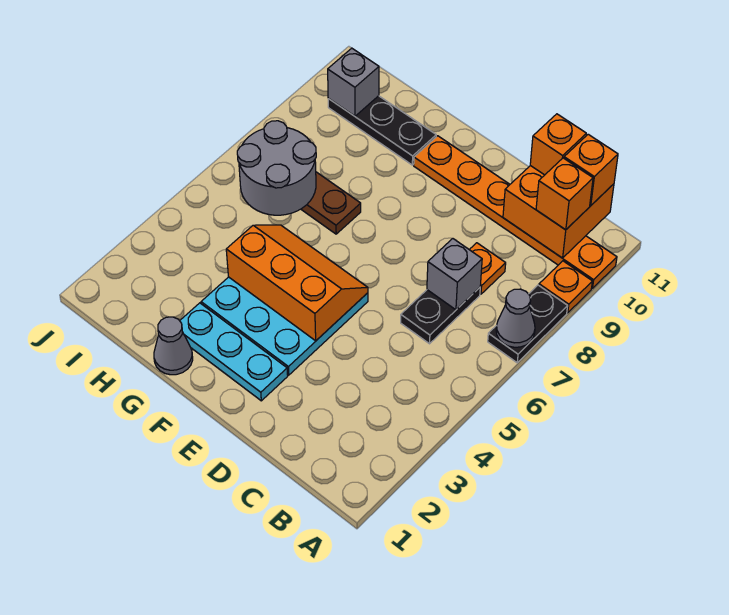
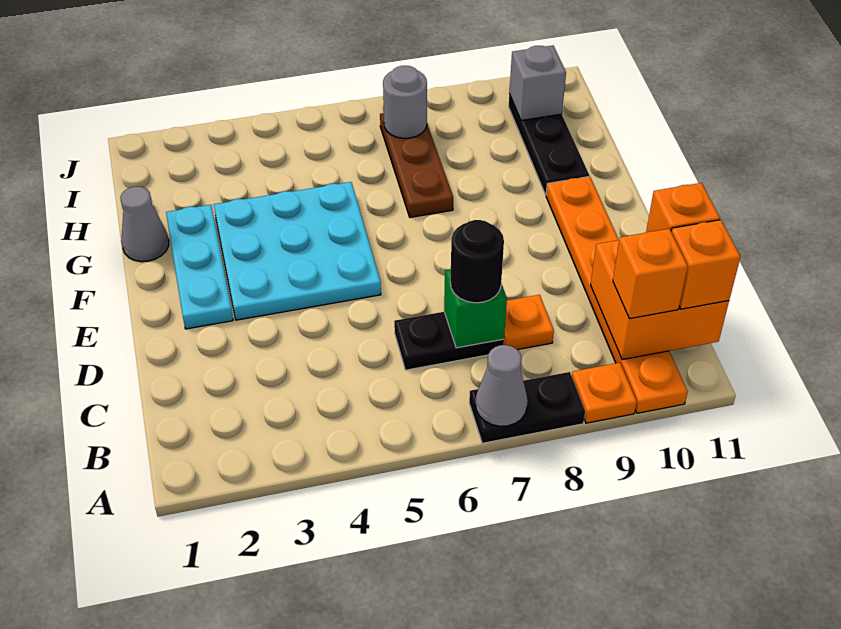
grey brick C7 level 2 -> green brick C7 level 2
none -> black round brick C7 level 3
orange slope E4:G5 level 2 top 4 -> none
grey round brick H6:I7 level 2 -> grey round brick I7 level 2

